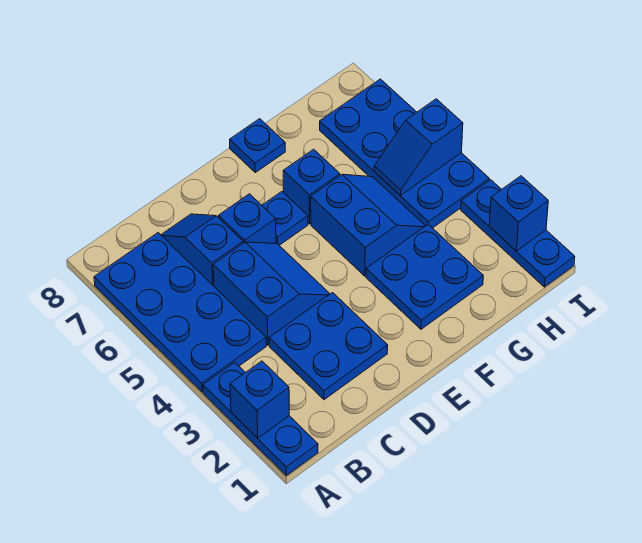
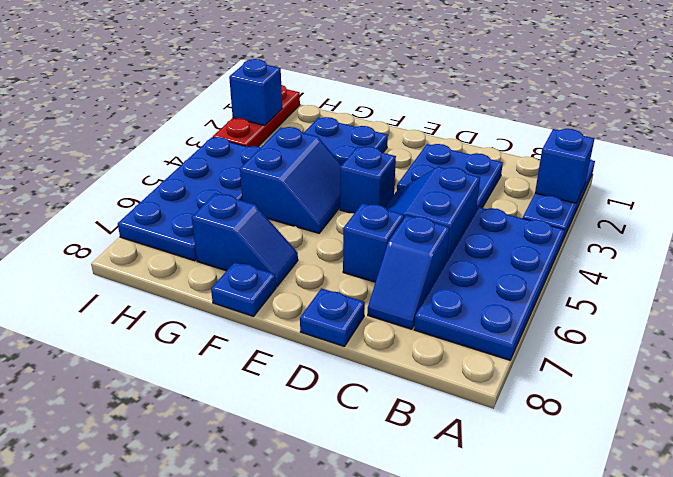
blue plate E6 level 1 -> blue plate D8 level 1
blue slope F4:G5 level 1 top F -> blue slope F4:G5 level 1 top G
blue brick F6 level 1 -> blue brick E4 level 1
blue slope H5:I5 level 2 top I -> blue slope F7:G7 level 1 top G
blue plate I1:I3 level 1 -> red plate I1:I3 level 1

